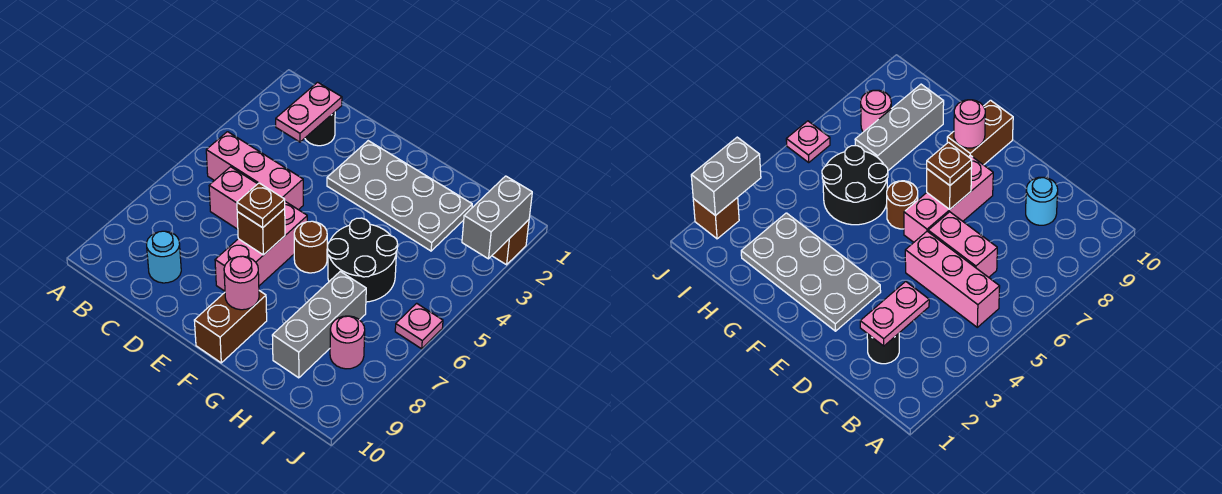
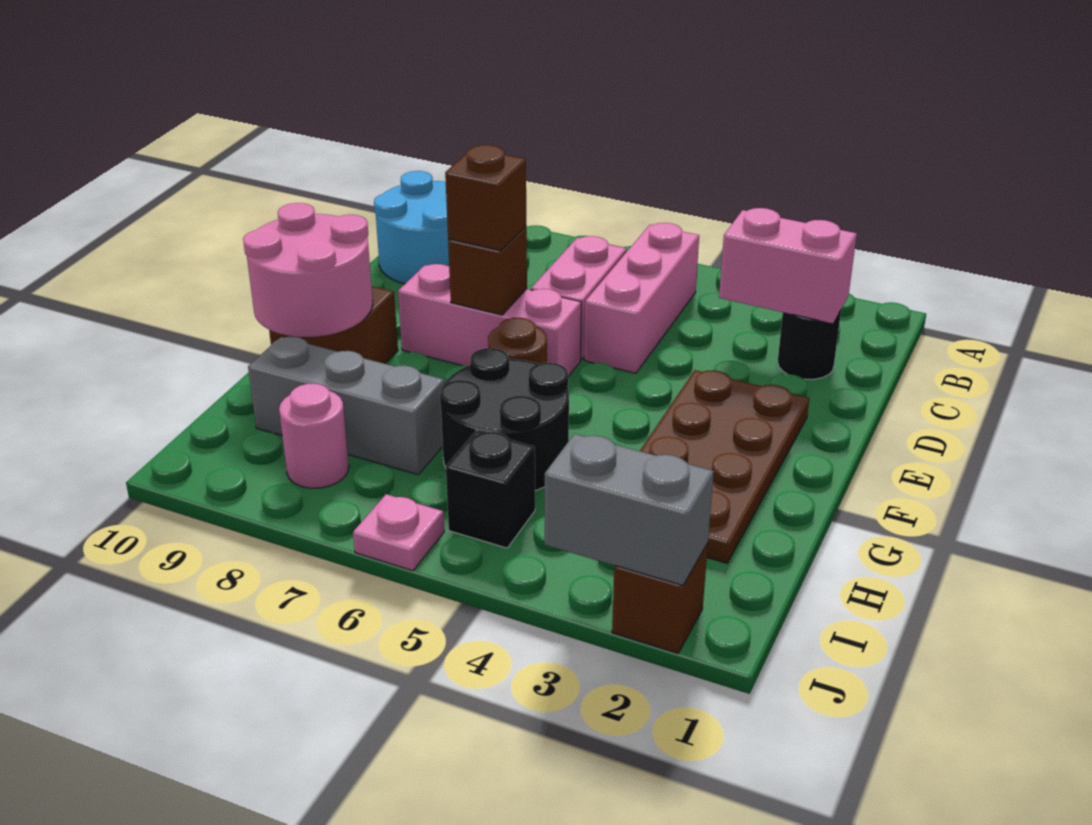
pink plate C2:C3 level 2 -> pink brick C2:C3 level 2
cyan round brick C9 level 1 -> cyan round brick B9:C10 level 1
grey plate E2:H3 level 1 -> brown plate E2:H3 level 1
brown plate E7 level 3 -> brown brick E7 level 3
pink round brick F9 level 2 -> pink round brick F9:G10 level 2
none -> black brick I5 level 1

